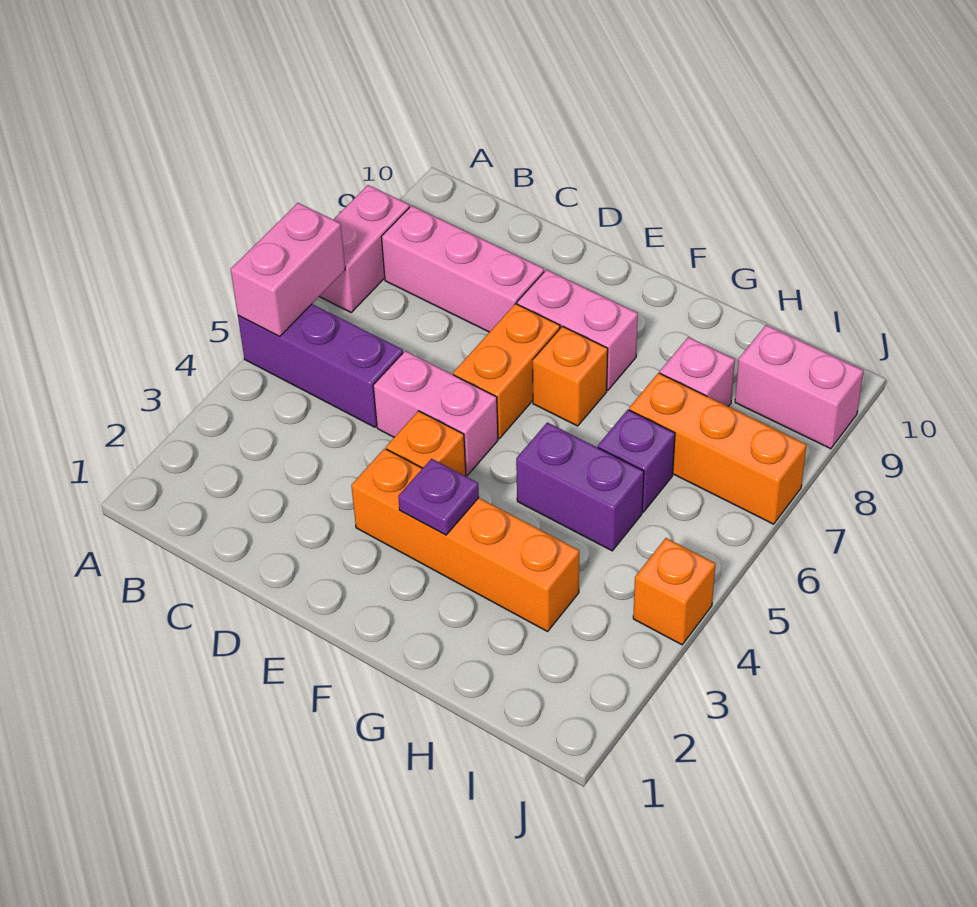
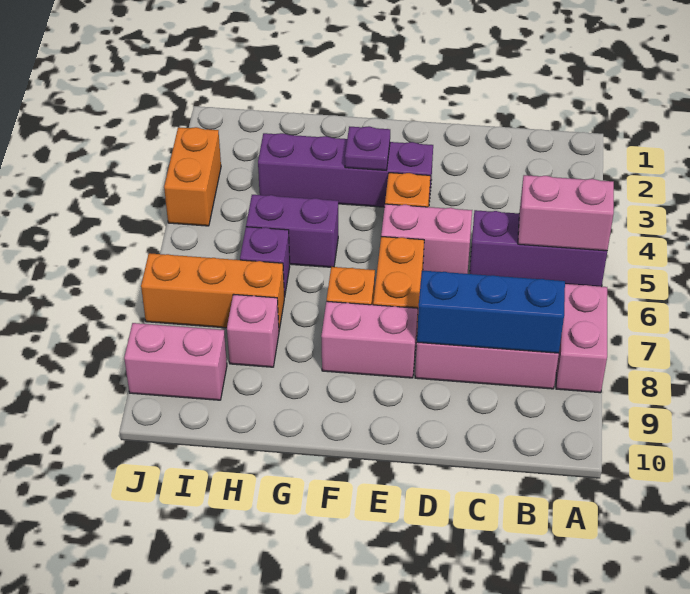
pink brick A5:A6 level 2 -> pink brick A5:B5 level 2
none -> blue brick B8:D8 level 2
orange brick E3:H3 level 1 -> purple brick E3:H3 level 1
orange brick J4 level 1 -> orange brick J3:J4 level 1

